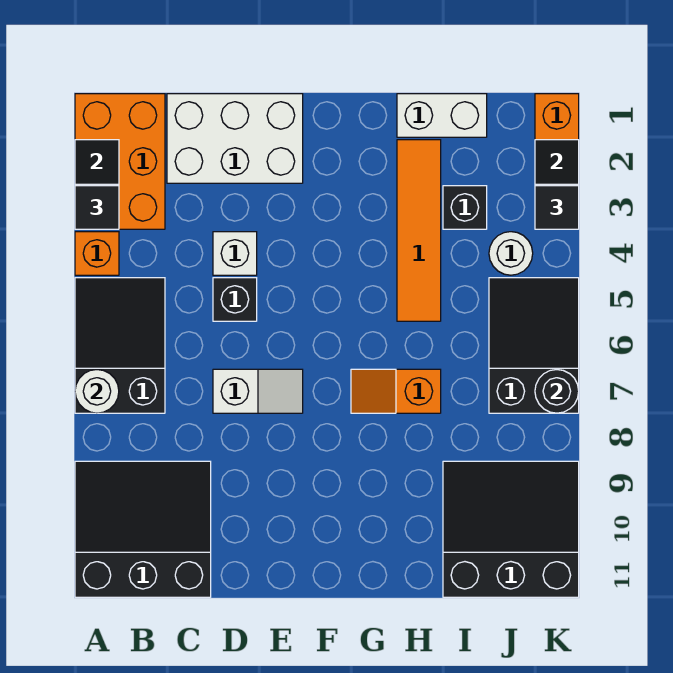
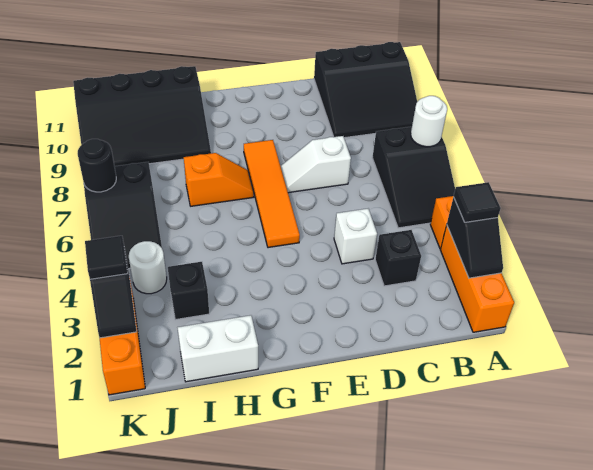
orange brick A1:B3 level 1 -> orange brick A1:A3 level 1
white brick C1:E2 level 1 -> none
black brick D5 level 1 -> black brick C3 level 1
orange tile H2:H5 level 1 -> orange tile F5:F8 level 1
black slope I9:K11 level 1 top 11 -> black slope H9:K11 level 1 top 11

